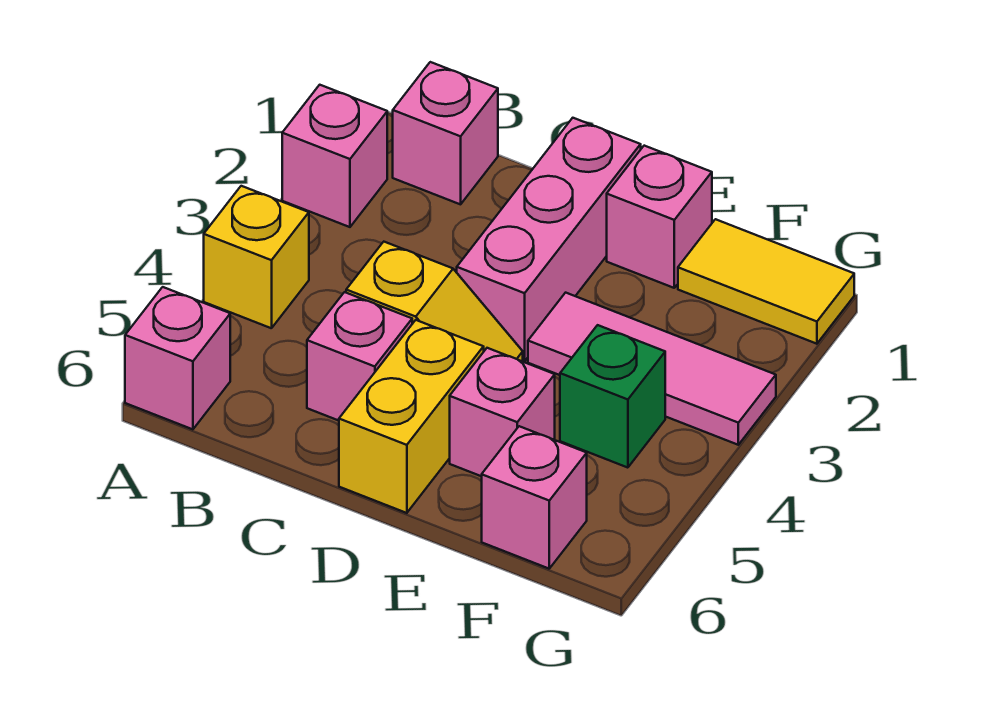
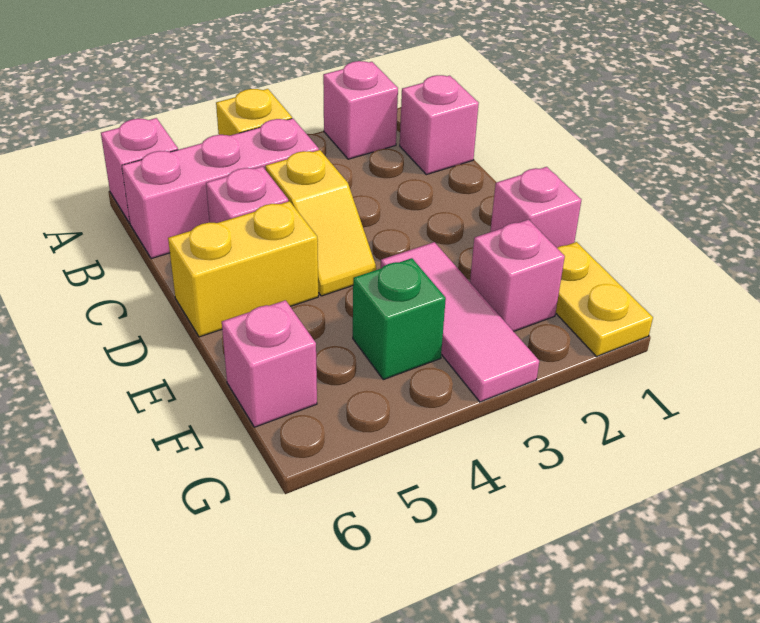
pink brick D1:D3 level 1 -> pink brick B4:B6 level 1
pink brick E5 level 1 -> pink brick F2 level 1
yellow tile F1:G1 level 1 -> yellow plate F1:G1 level 1

